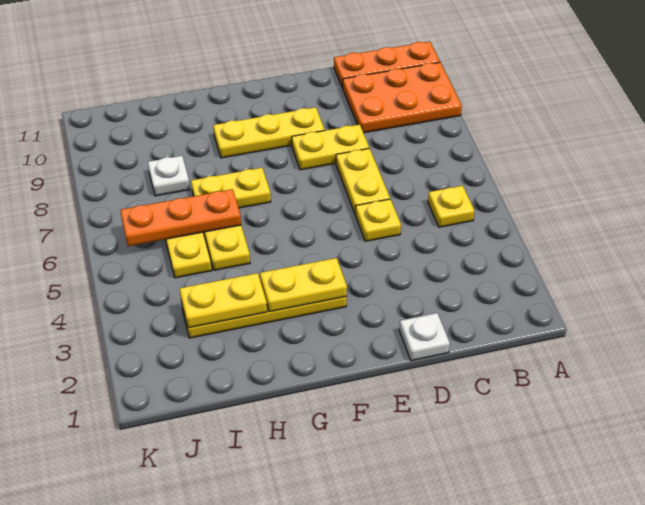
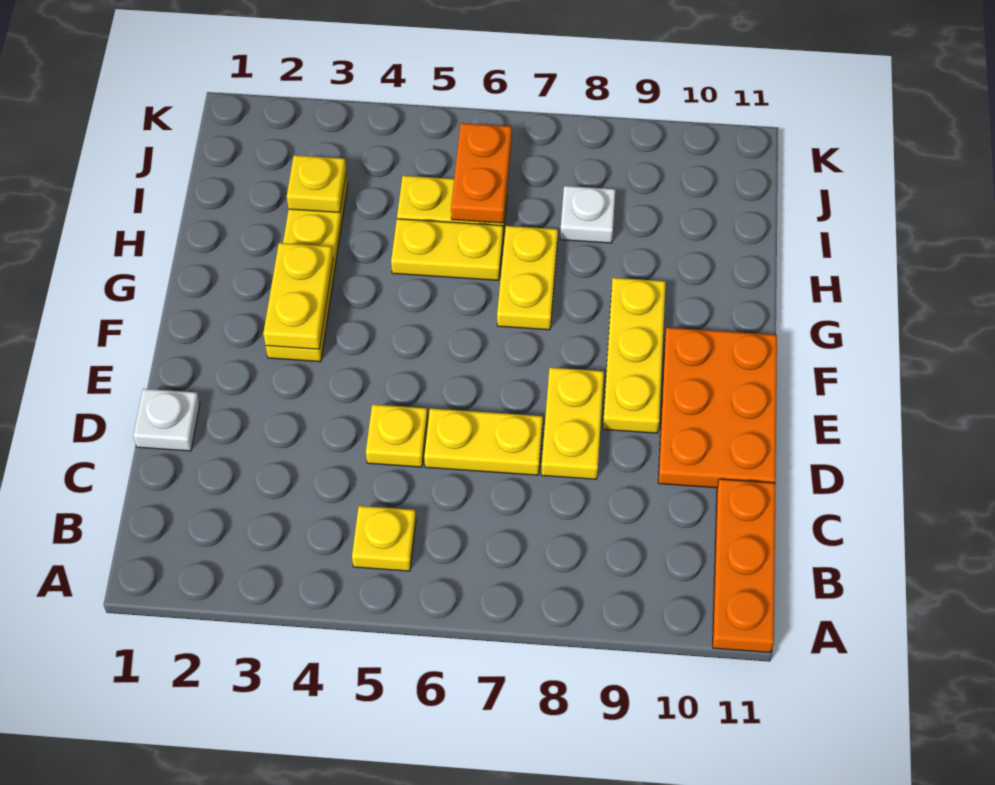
orange plate A9:C10 level 1 -> orange plate D10:F11 level 1
yellow plate H3:I3 level 2 -> yellow plate I3 level 2
orange plate H6:J6 level 2 -> orange plate I6:J6 level 2

